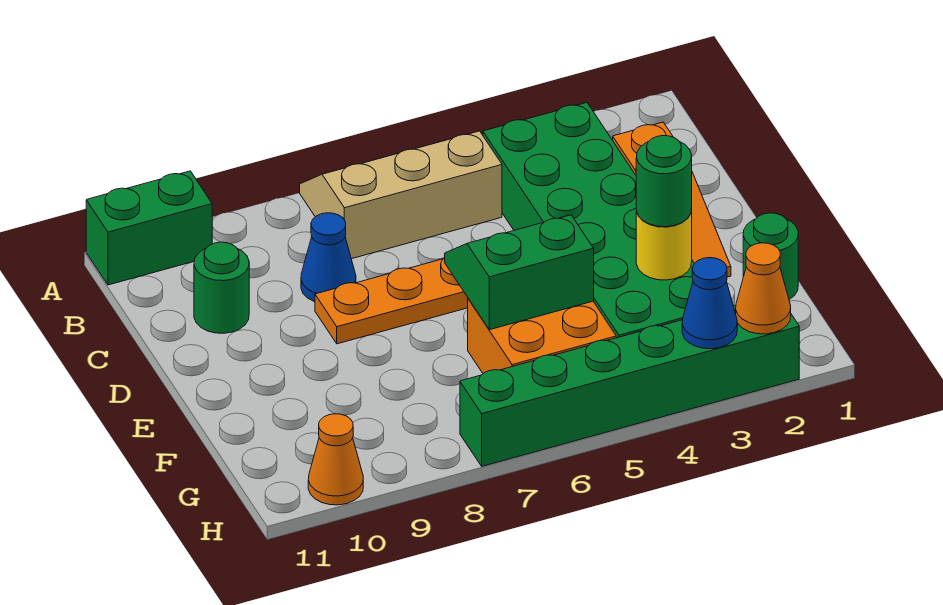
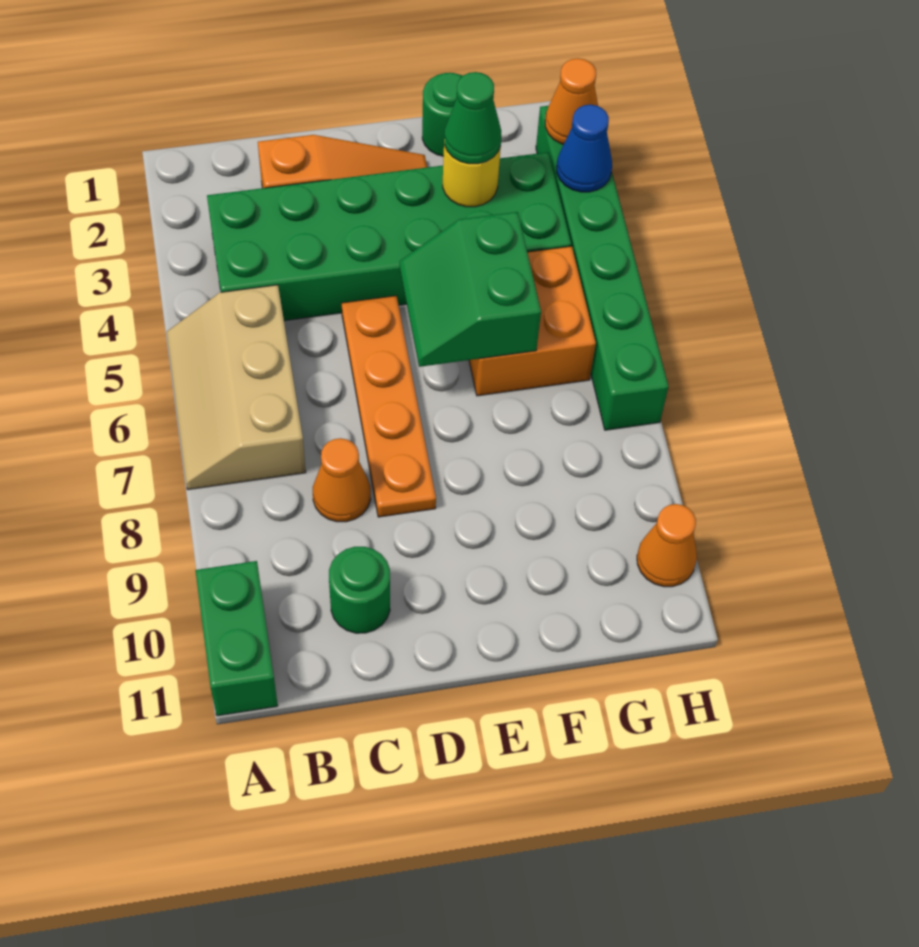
blue cone C8 level 1 -> orange cone C8 level 1
green round brick F3 level 3 -> green cone F3 level 3

